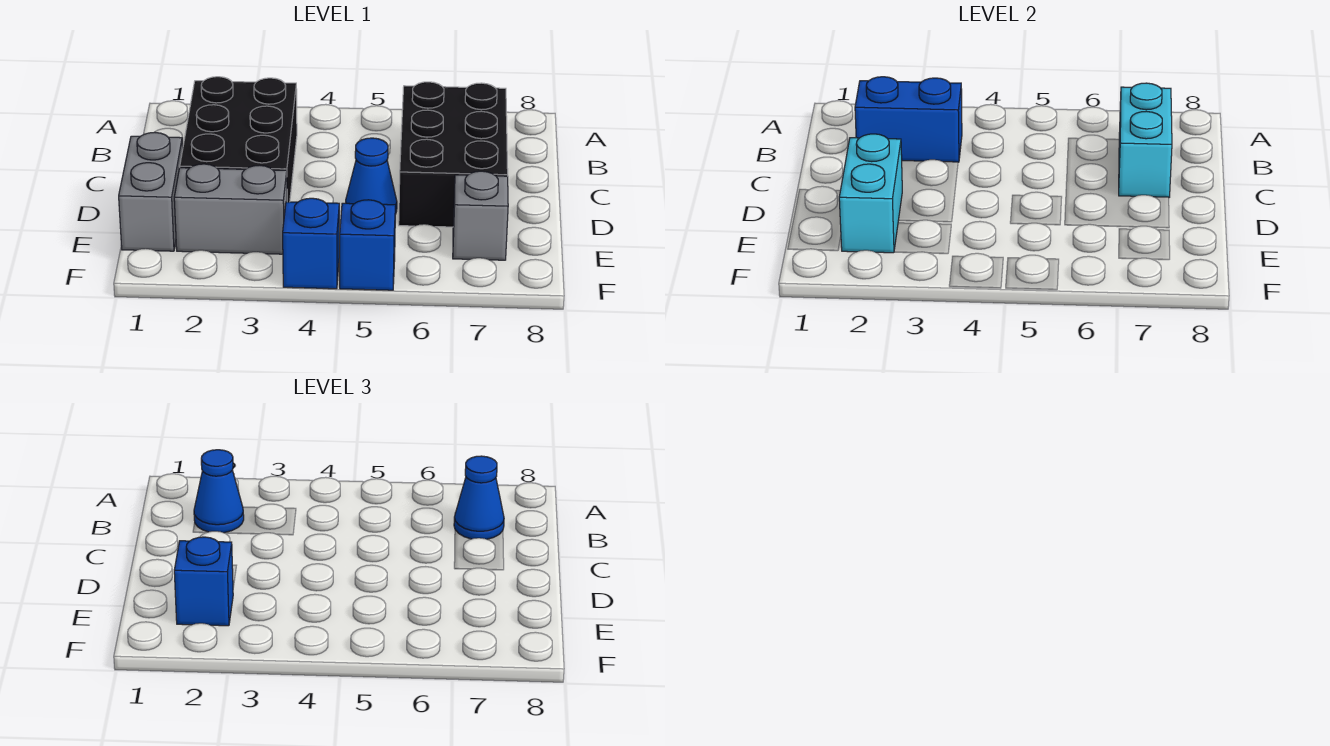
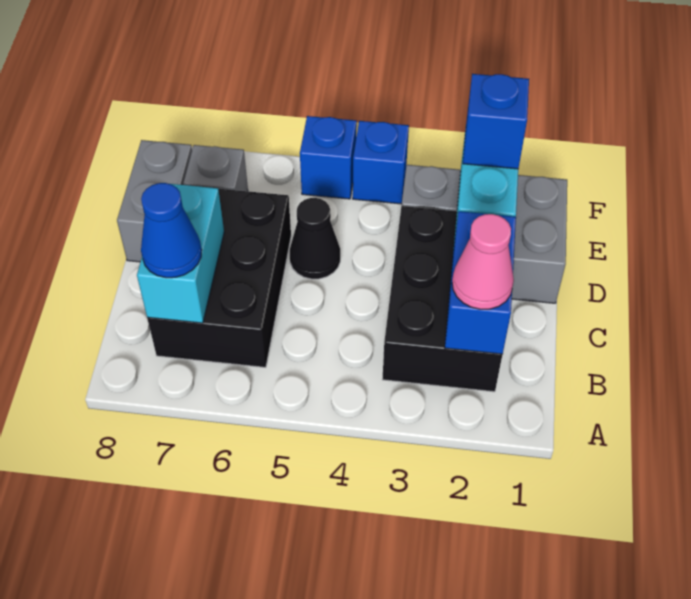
blue brick B2:B3 level 2 -> blue brick B2:C2 level 2
blue cone B2 level 3 -> pink cone B2 level 3
blue cone D5 level 1 -> black cone D5 level 1
none -> grey brick D8:E8 level 1

